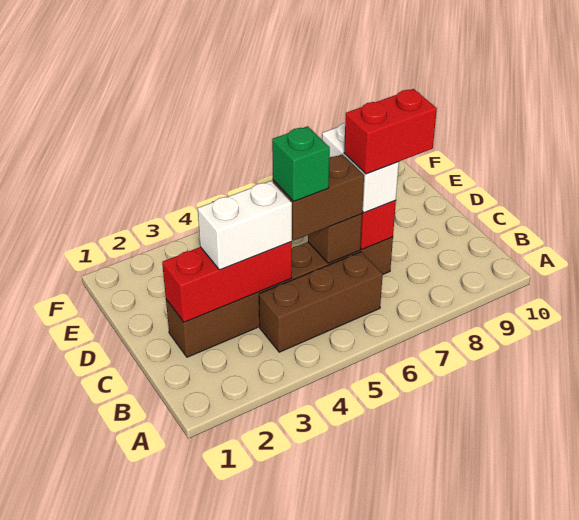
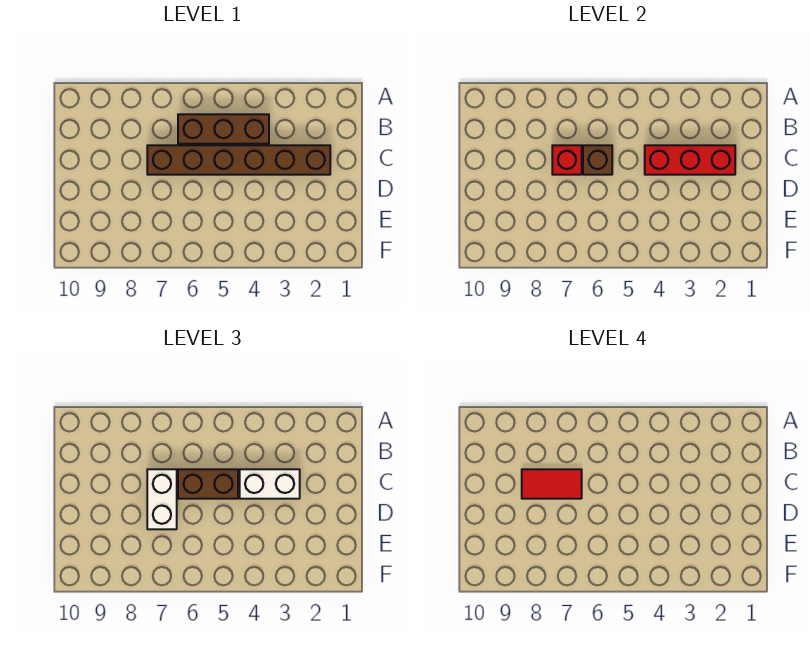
green brick C5 level 4 -> none
red brick C7:C8 level 4 -> red tile C7:C8 level 4

